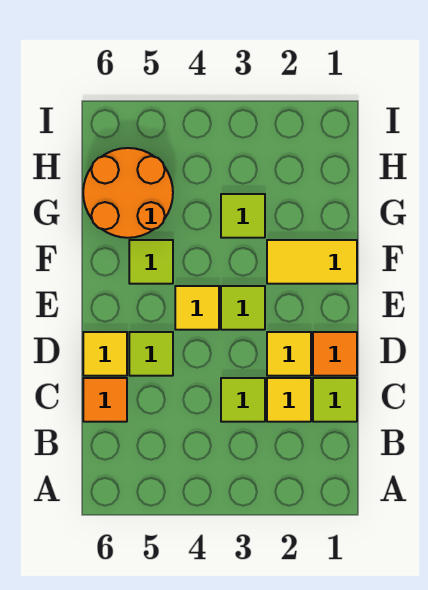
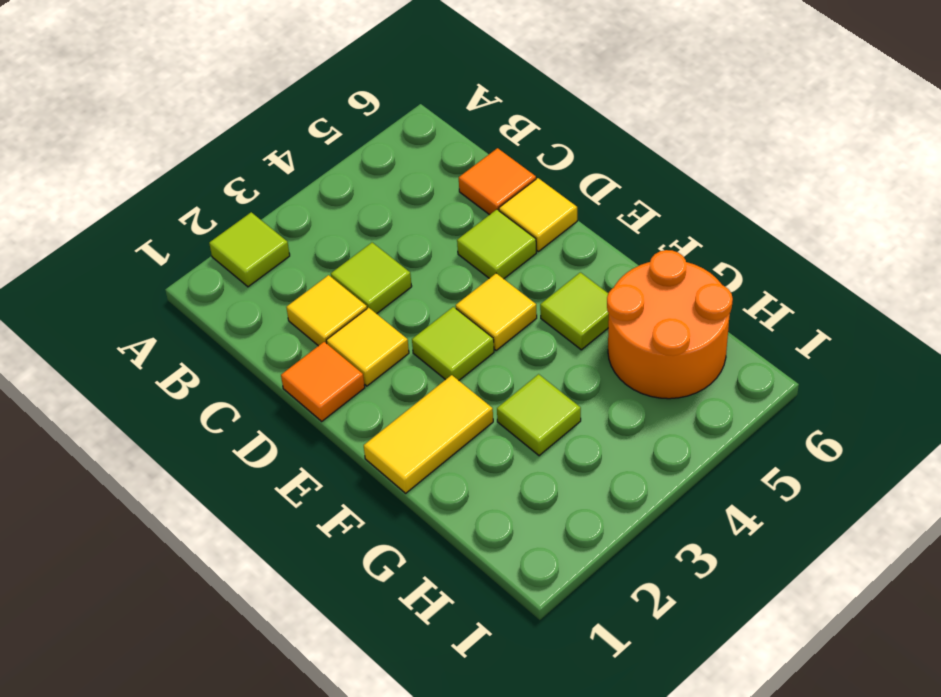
lime tile C1 level 1 -> lime tile A2 level 1

